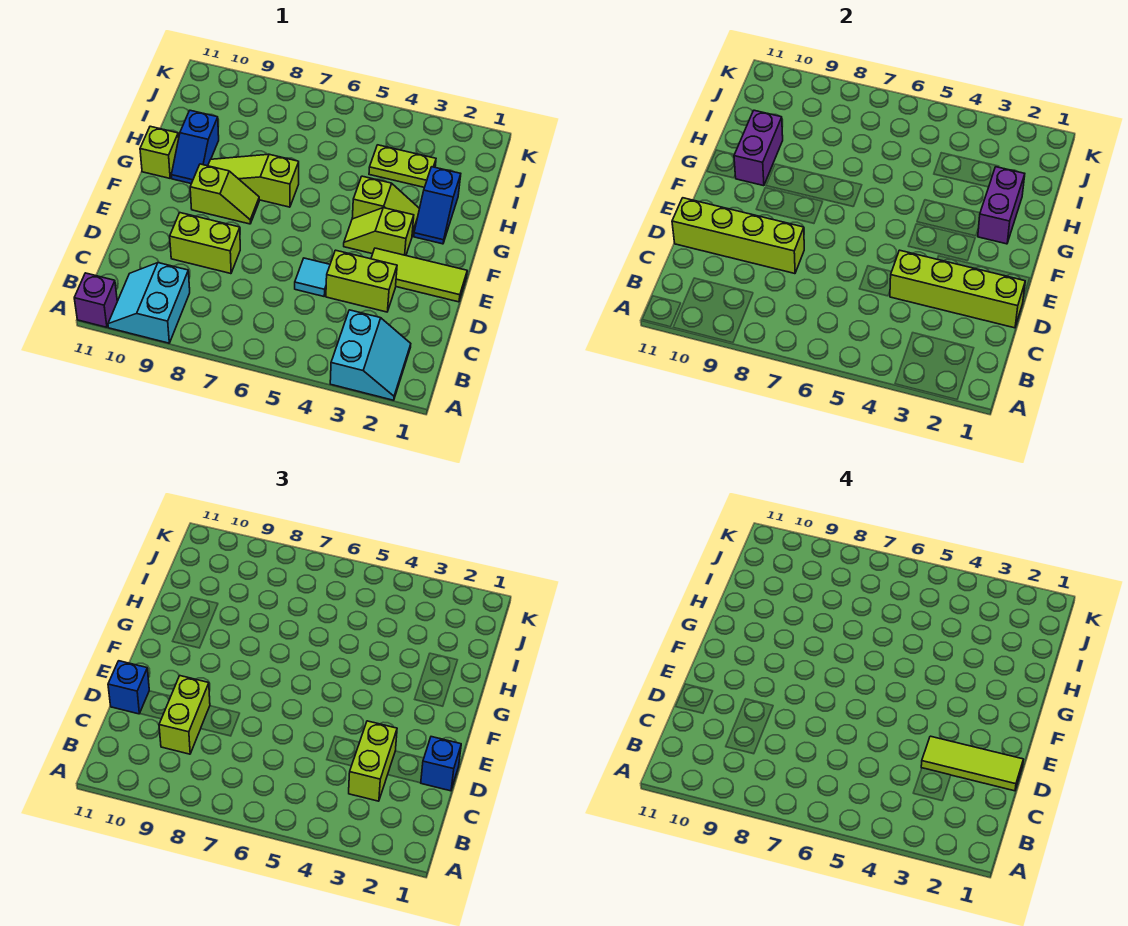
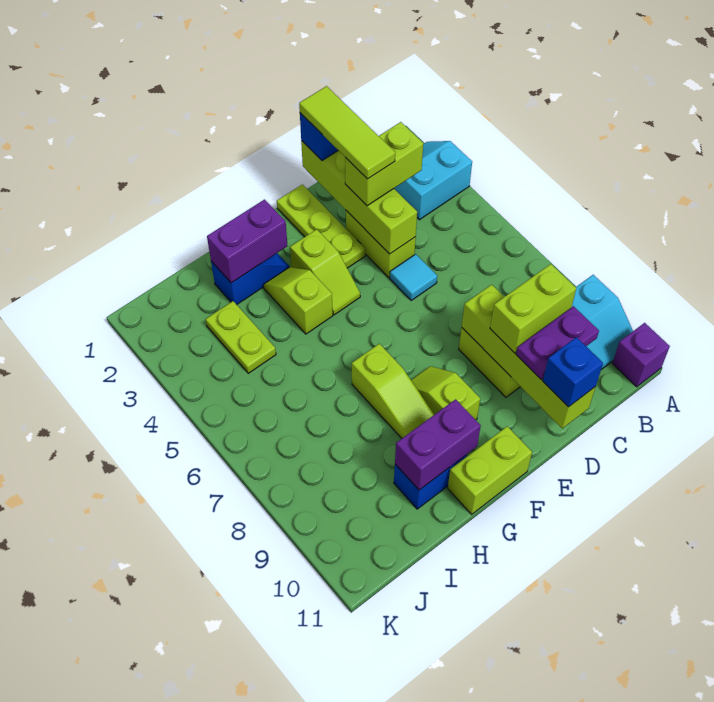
none -> purple plate C10:D10 level 3
lime tile E1:E3 level 1 -> lime plate E1:E3 level 1
lime brick G11 level 1 -> lime brick F11:G11 level 1

